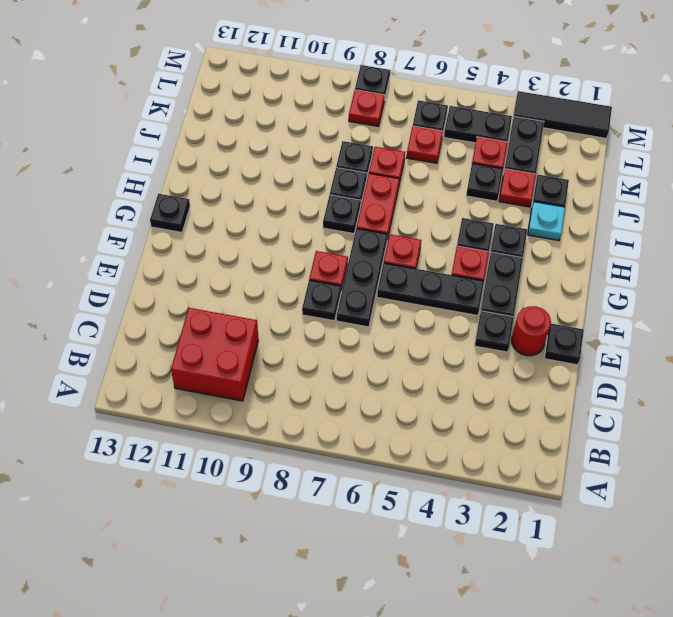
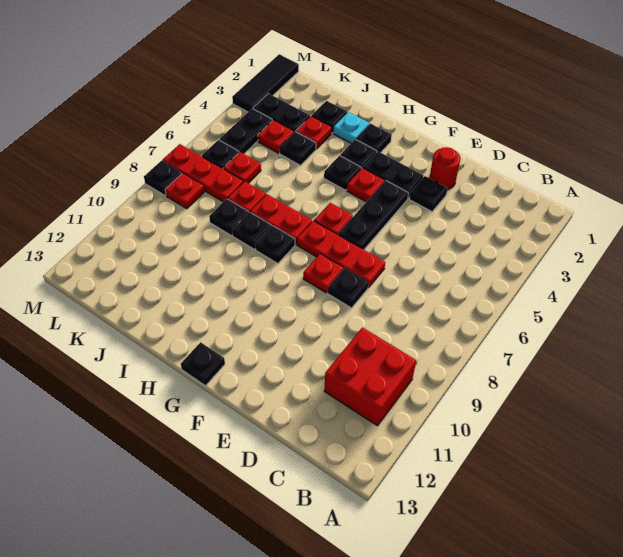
black plate E1 level 1 -> black plate H2 level 1
black plate E7:G7 level 1 -> red plate E7:G7 level 1
none -> red plate K7:M7 level 1

